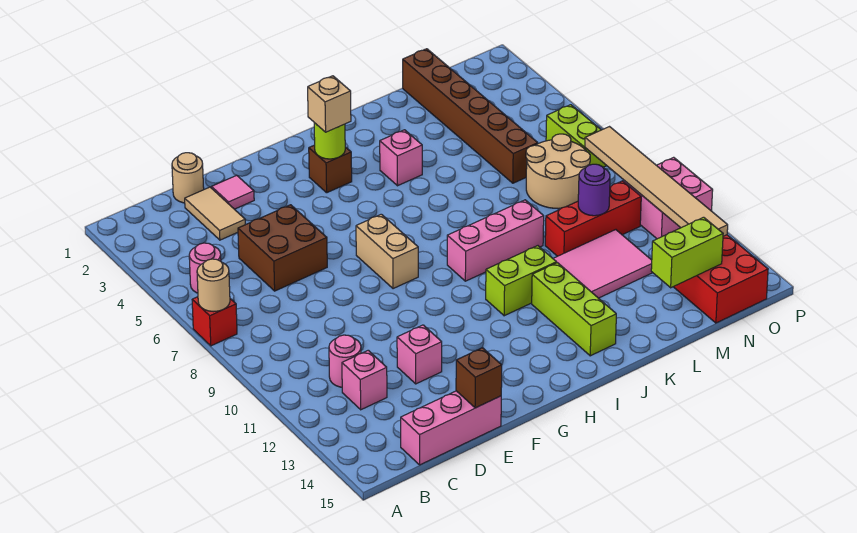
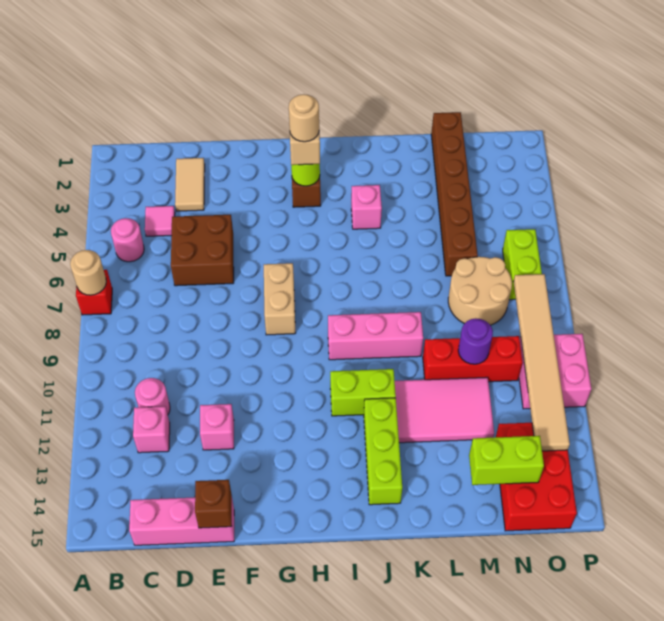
tan round brick D1 level 1 -> tan round brick H3 level 4
pink tile E2 level 1 -> pink tile C4 level 1

